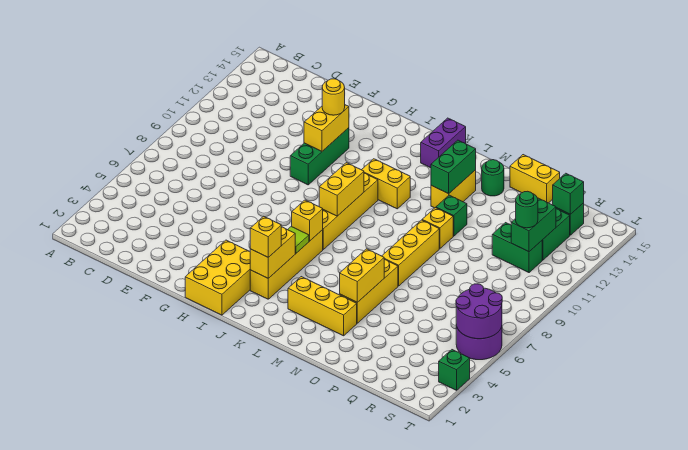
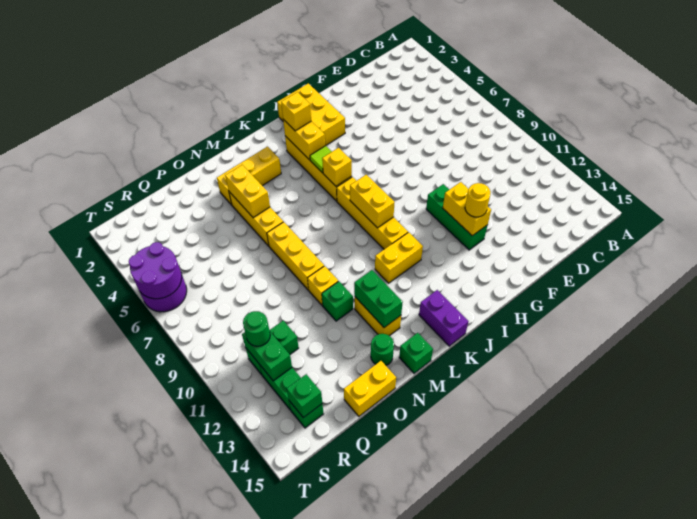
green brick T3 level 1 -> green brick M15 level 1

